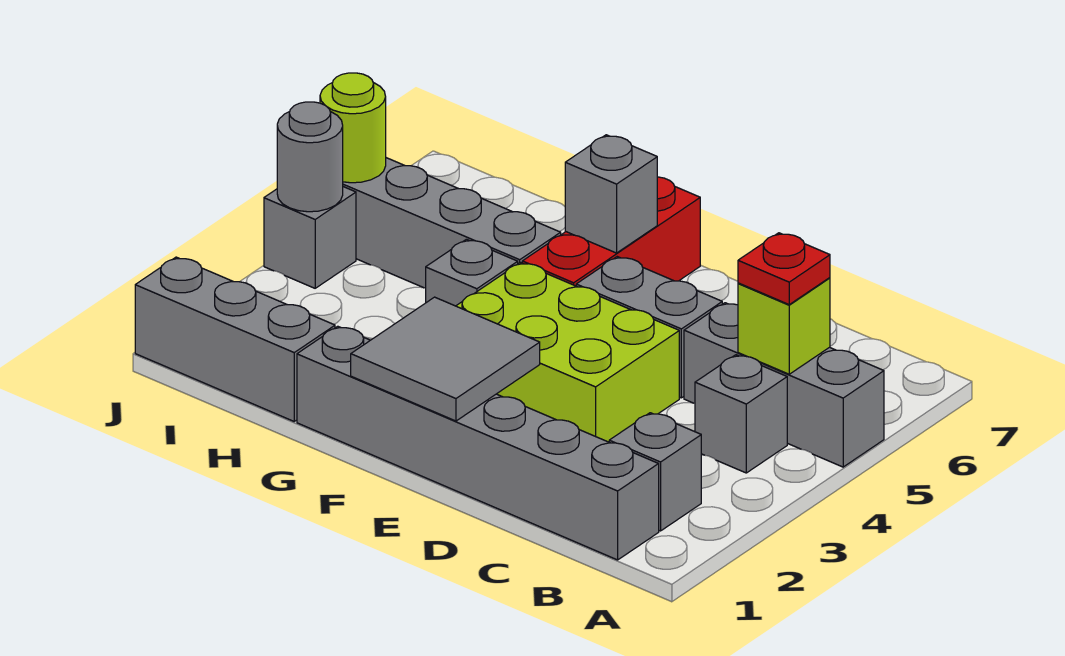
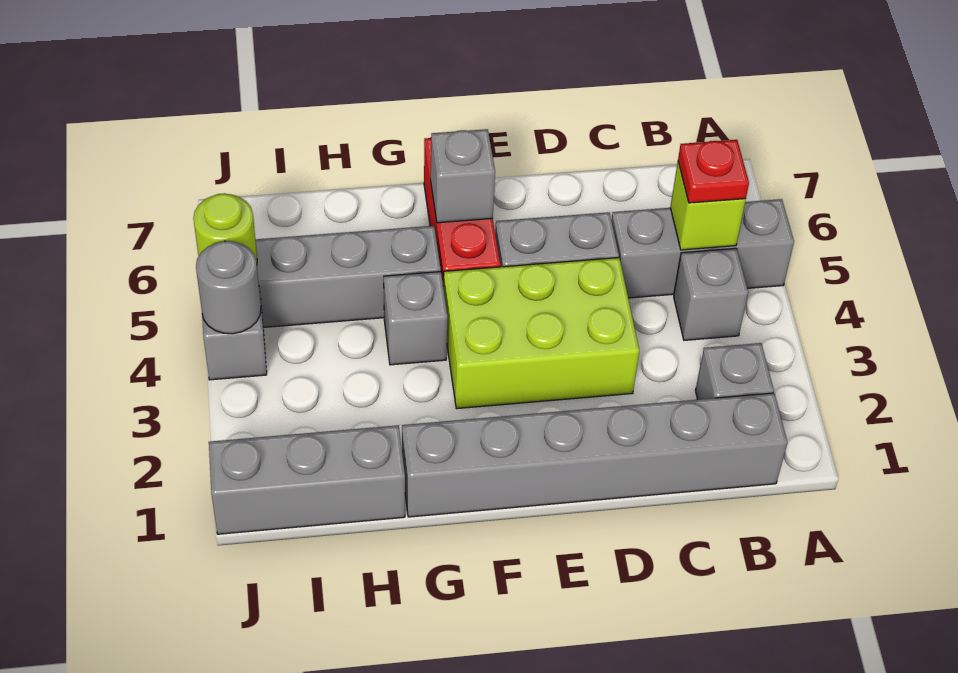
grey tile E1:F2 level 2 -> none

